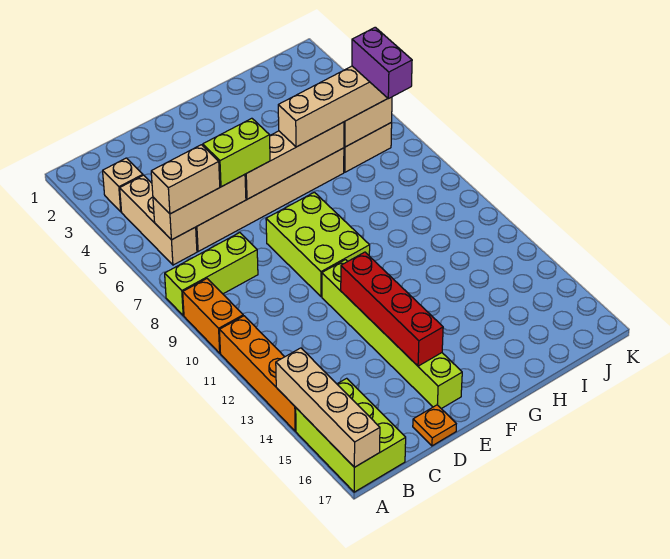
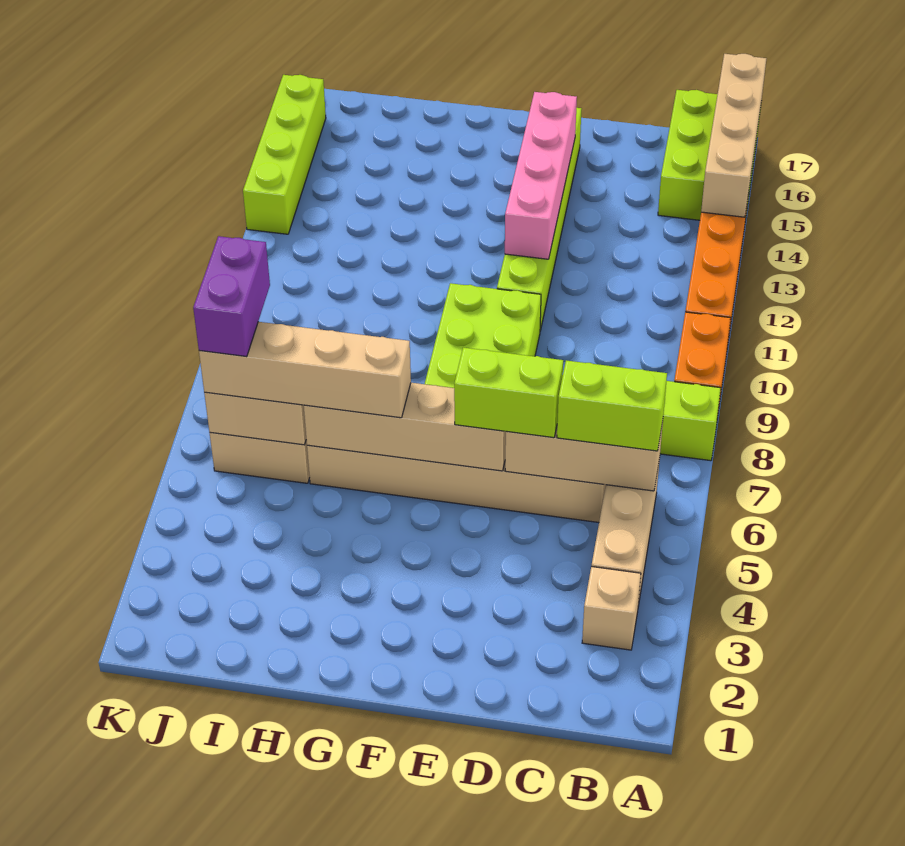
tan brick B6:C6 level 3 -> lime brick B6:C6 level 3
orange plate D17 level 1 -> none
red brick E12:E15 level 2 -> pink brick E12:E15 level 2
none -> lime brick K13:K16 level 1

